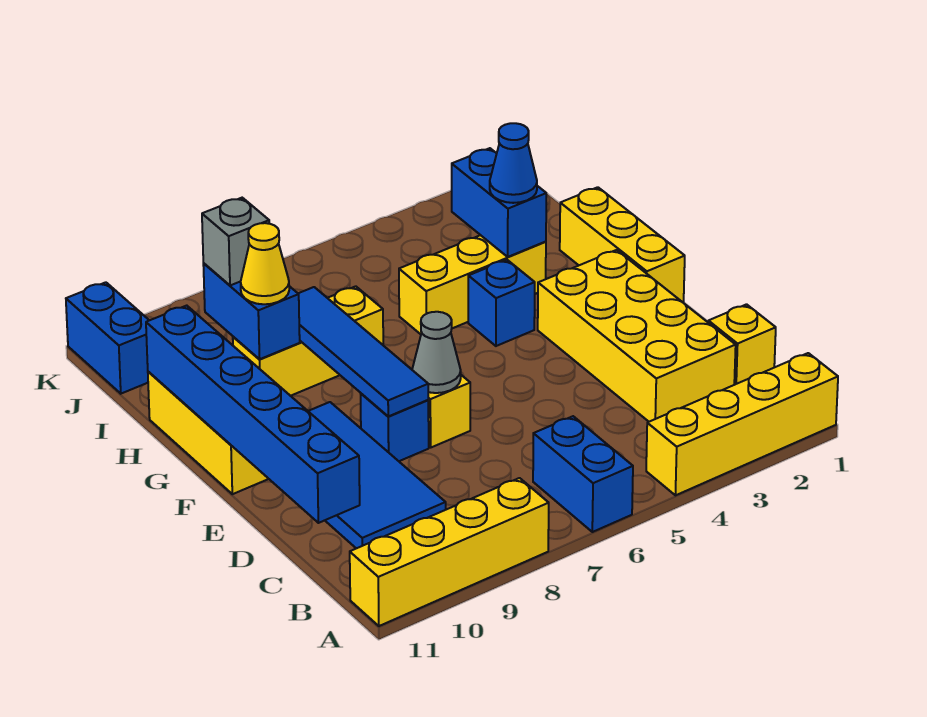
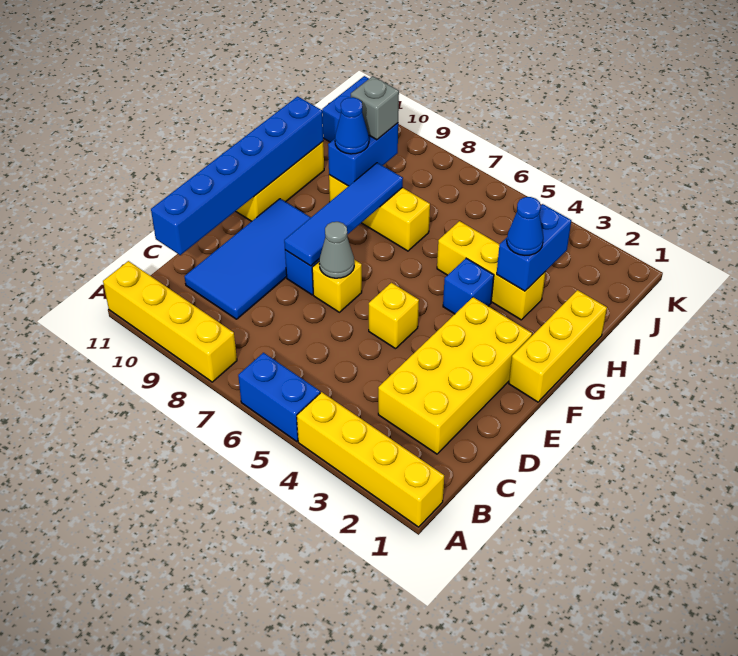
blue brick A6:B6 level 1 -> blue brick A5:A6 level 1
yellow brick C1 level 1 -> yellow brick E5 level 1
yellow cone H9 level 3 -> blue cone H9 level 3

